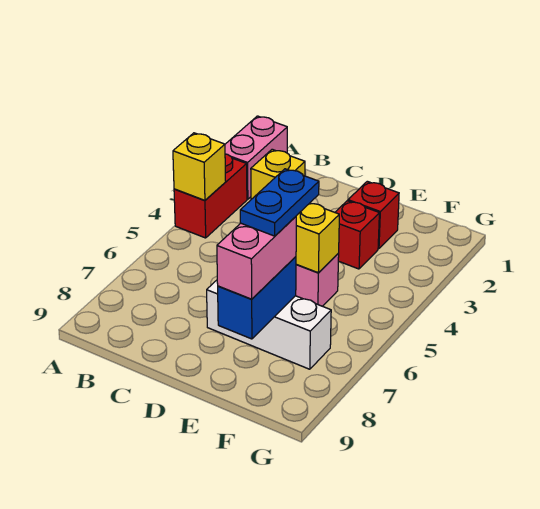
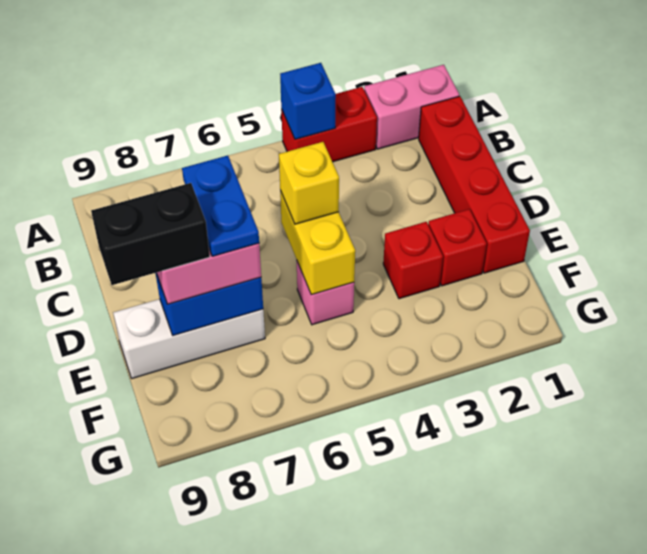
yellow brick A4 level 2 -> blue brick A4 level 2
none -> red brick B1:E1 level 1
white brick D7:F7 level 1 -> white brick E7:E9 level 1
blue plate E6:E7 level 4 -> blue plate D7:E7 level 4
none -> black brick E8:E9 level 4

